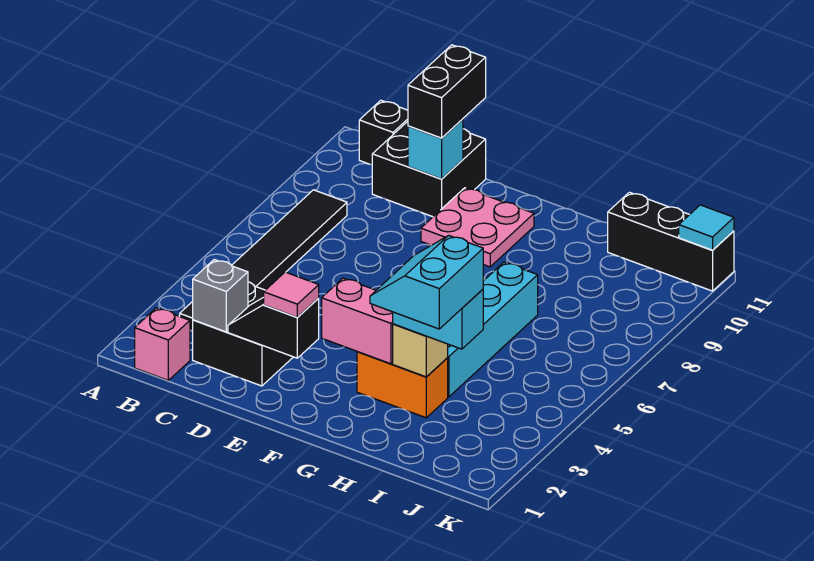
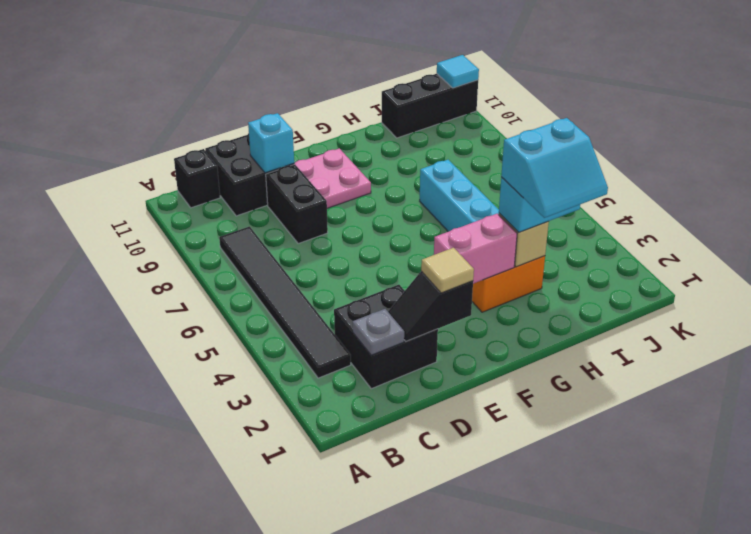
pink brick B1 level 1 -> none
grey brick C2 level 2 -> grey plate C2 level 2
black brick D10:D11 level 3 -> black brick D8:D9 level 1
pink tile E2 level 3 -> tan tile E2 level 3
cyan slope H2:I3 level 4 top I -> cyan slope H2:I3 level 4 top 3

